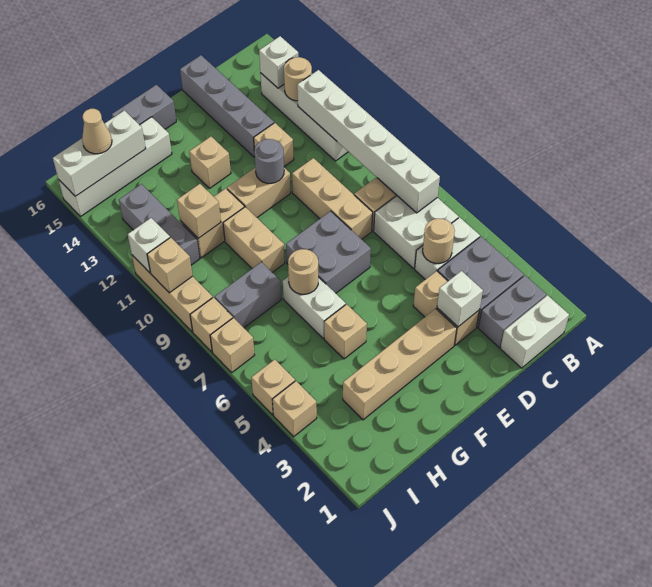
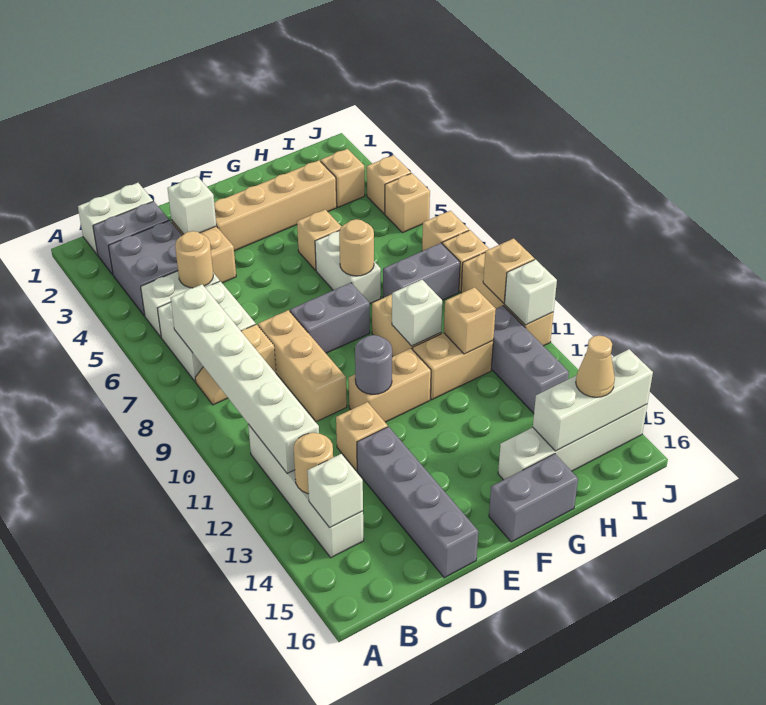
grey brick E7:F8 level 1 -> grey brick E8:F8 level 1
tan brick F13 level 1 -> tan brick I3 level 1
none -> white brick G10 level 2

